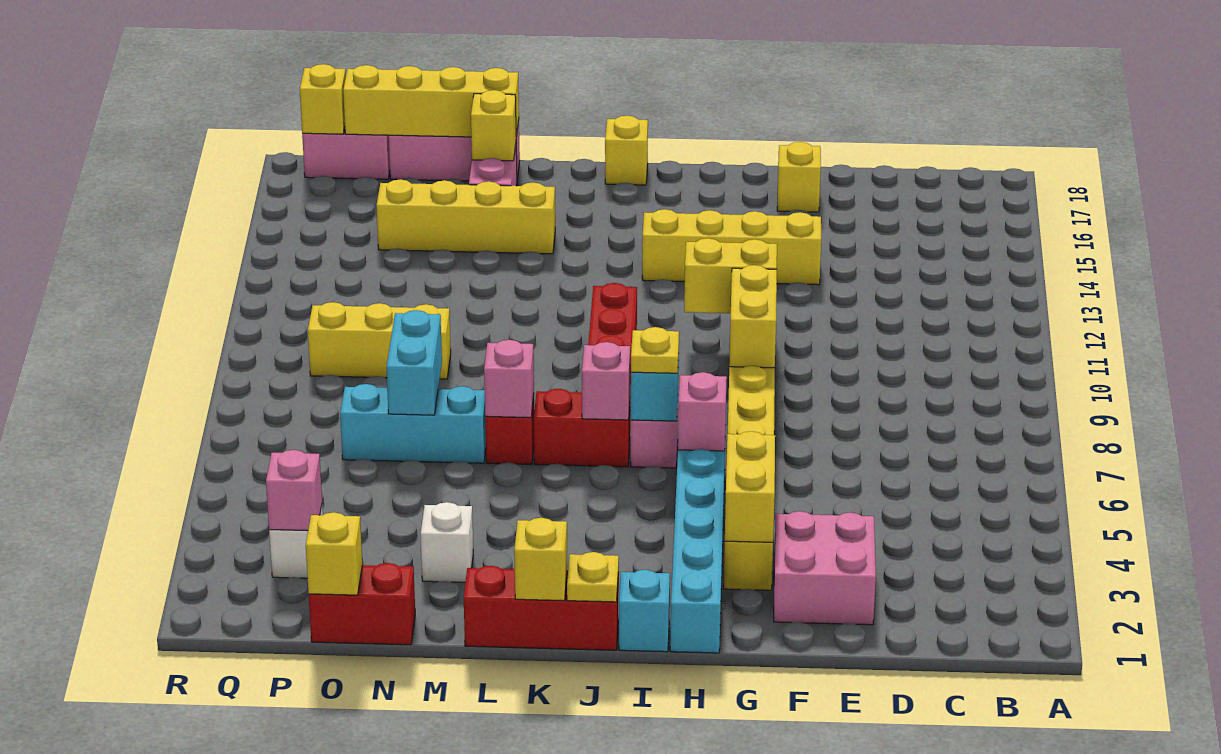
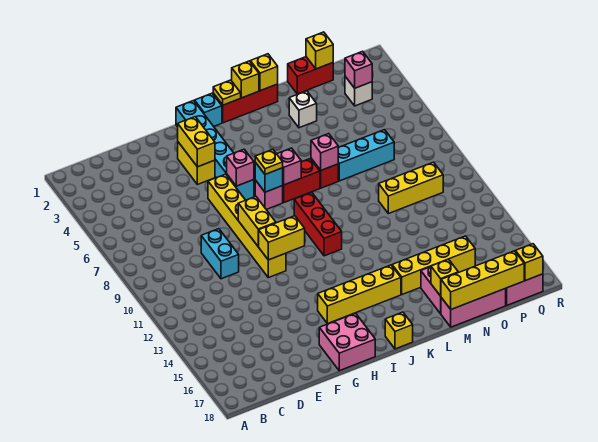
pink brick E2:F3 level 1 -> pink brick G17:H18 level 1
yellow brick F14:I14 level 1 -> yellow brick H15:K15 level 1
yellow brick F17 level 1 -> yellow brick L1 level 2
cyan brick N7:N8 level 2 -> cyan brick E9:E10 level 1

